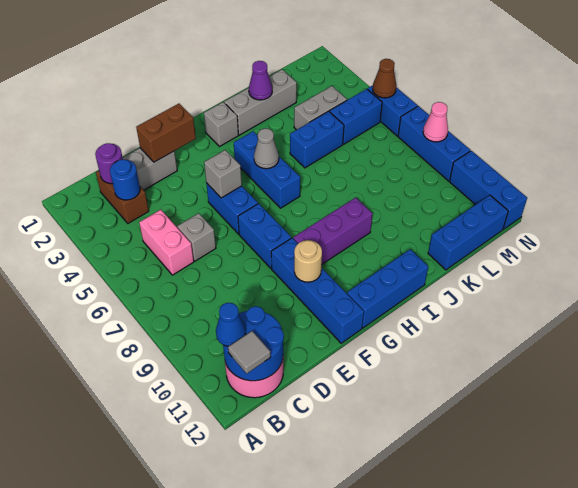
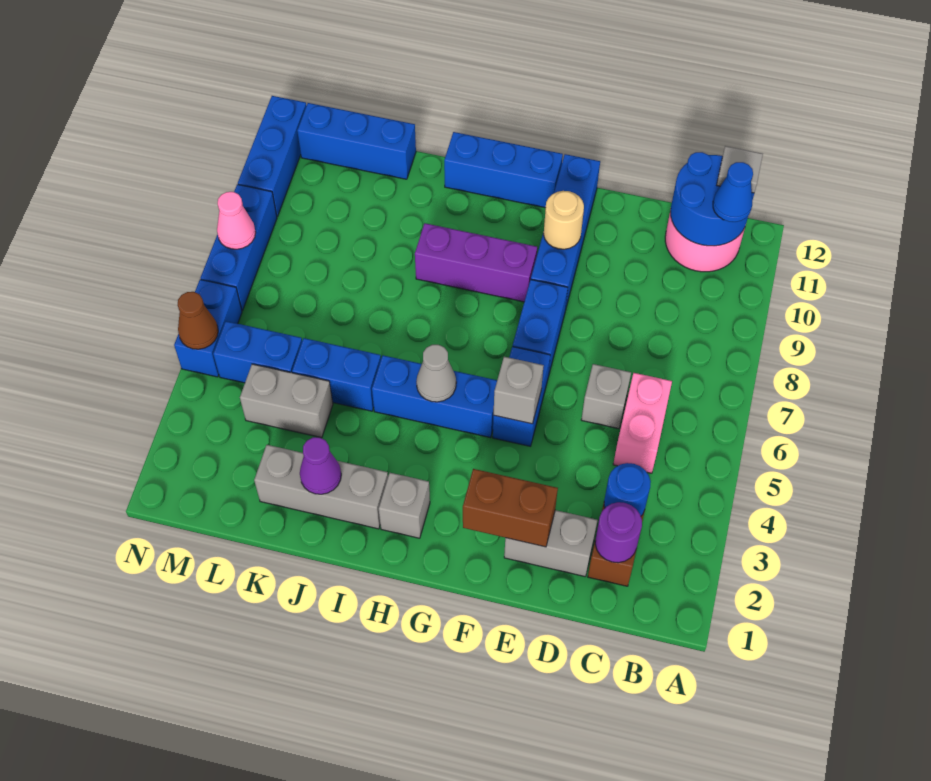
blue brick H4:H6 level 1 -> blue brick G5:I5 level 1

